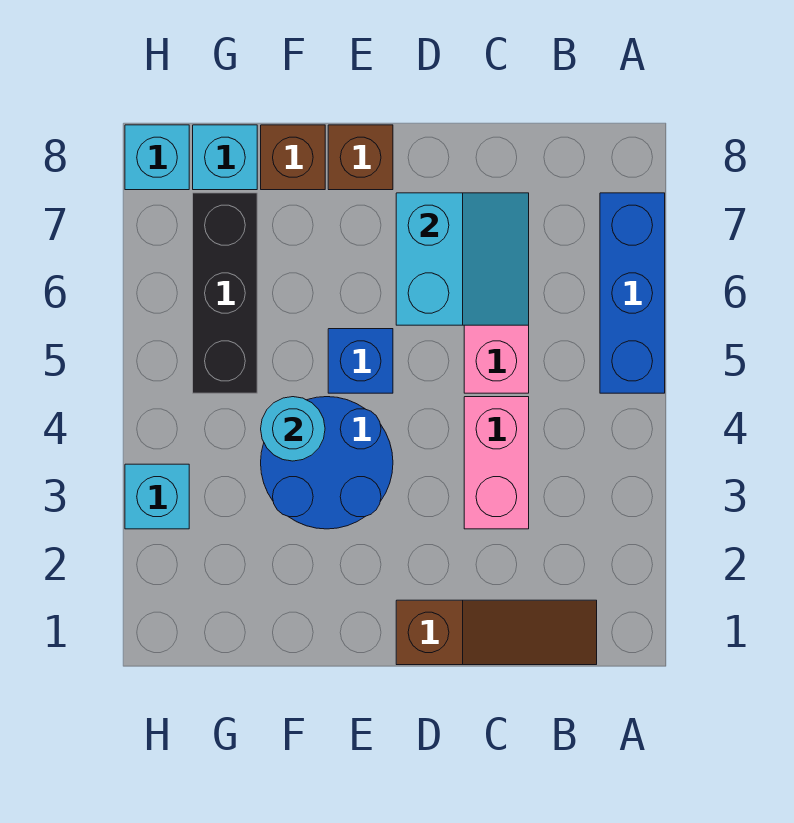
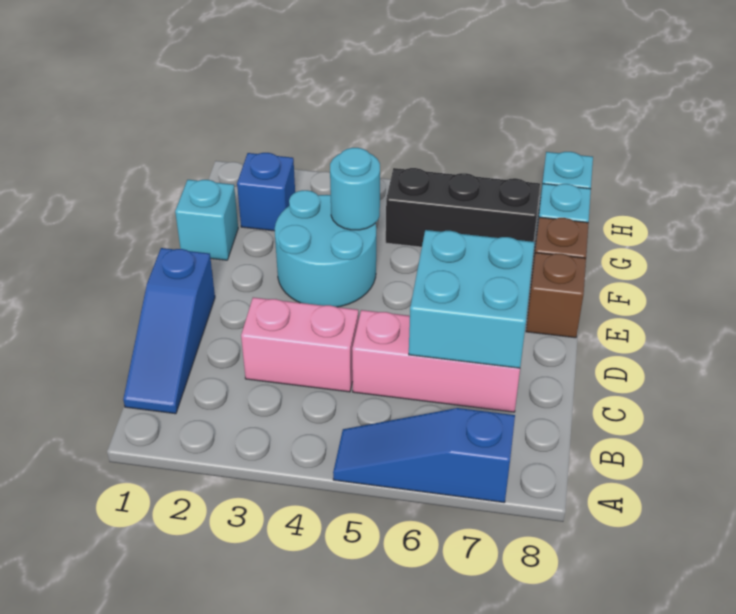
blue brick A5:A7 level 1 -> blue slope A5:A7 level 1 top 7
brown slope B1:D1 level 1 top D -> blue slope B1:D1 level 1 top D
cyan slope C6:D7 level 2 top D -> cyan brick C6:D7 level 2
blue round brick E3:F4 level 1 -> cyan round brick E3:F4 level 1
blue brick E5 level 1 -> blue brick G2 level 1
cyan brick H3 level 1 -> cyan brick F1 level 1

